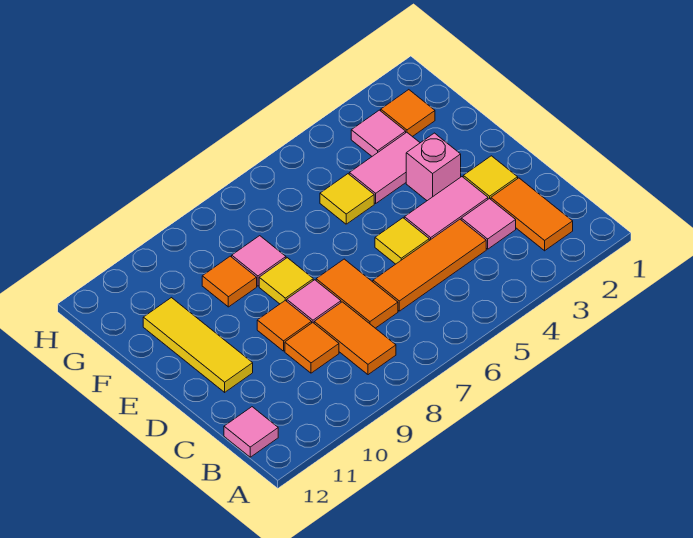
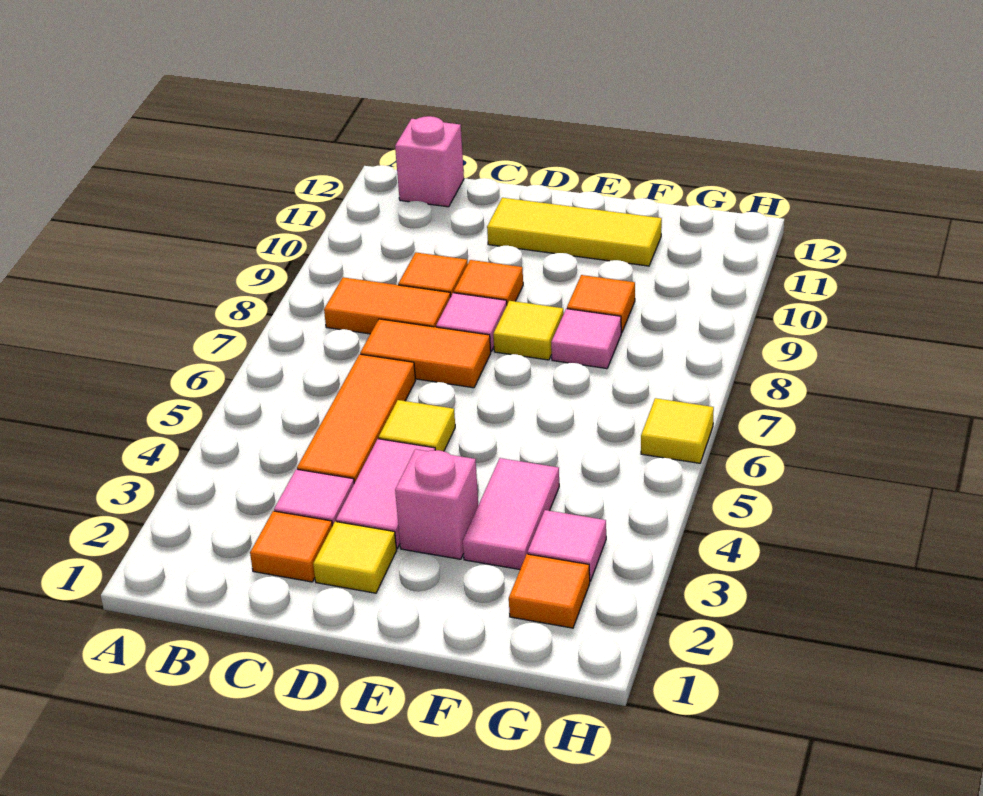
orange tile B2:C2 level 1 -> orange tile C2 level 1
pink tile B12 level 1 -> pink brick B12 level 1
yellow tile F5 level 1 -> yellow tile H6 level 1

